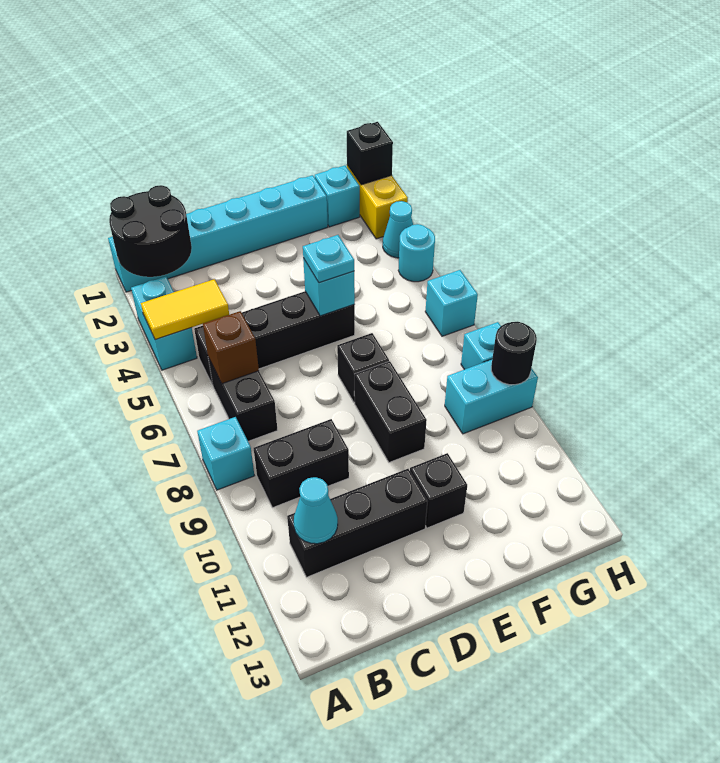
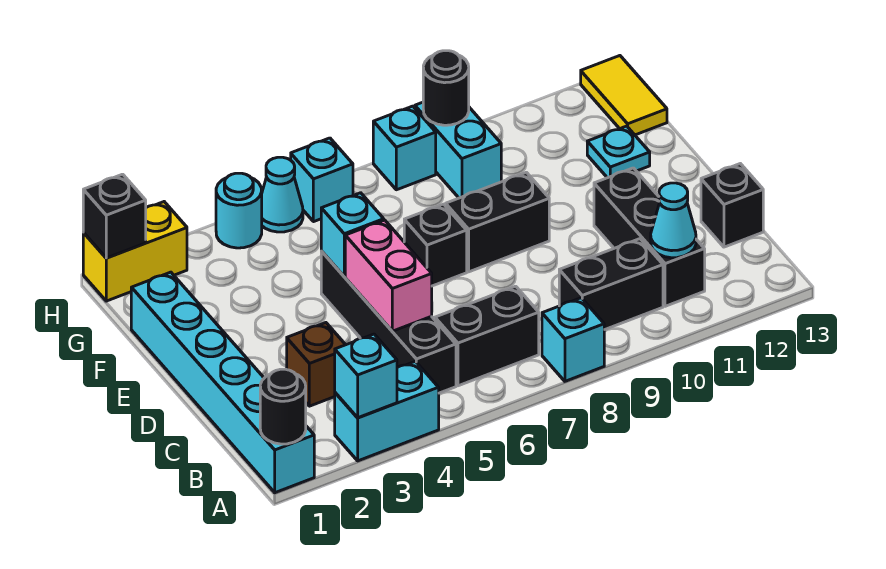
black round brick A1:B2 level 2 -> black round brick A1 level 2
yellow tile A4:B4 level 2 -> yellow tile G13:H13 level 1
brown brick B6 level 2 -> brown brick C3 level 1
black brick B9:C9 level 1 -> black brick B9:B10 level 1
none -> pink brick C5:D5 level 2
cyan plate E5 level 3 -> cyan plate F12 level 1
black brick E11 level 1 -> black brick C13 level 1
cyan brick G1 level 1 -> cyan brick A3 level 2
cyan cone H3 level 1 -> cyan cone H5 level 1

